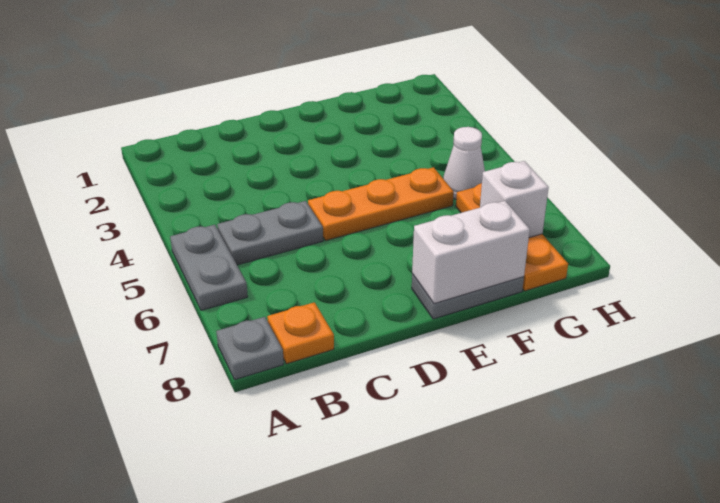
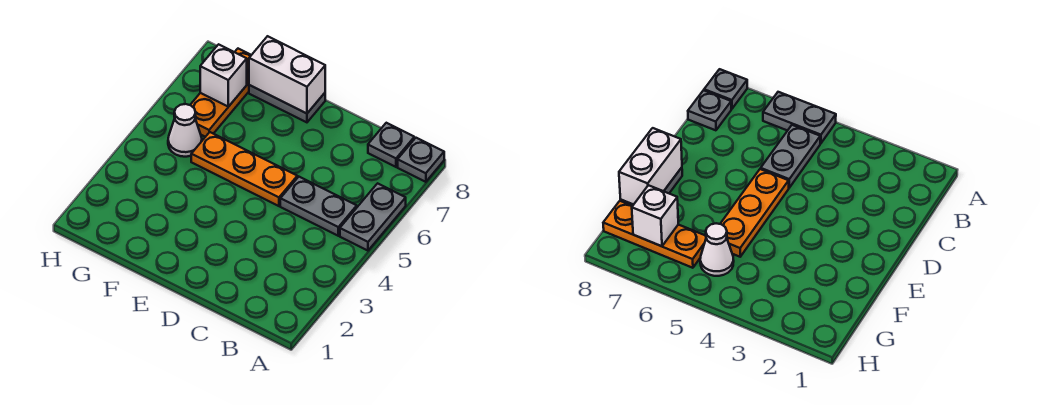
orange plate B8 level 1 -> grey plate B8 level 1

